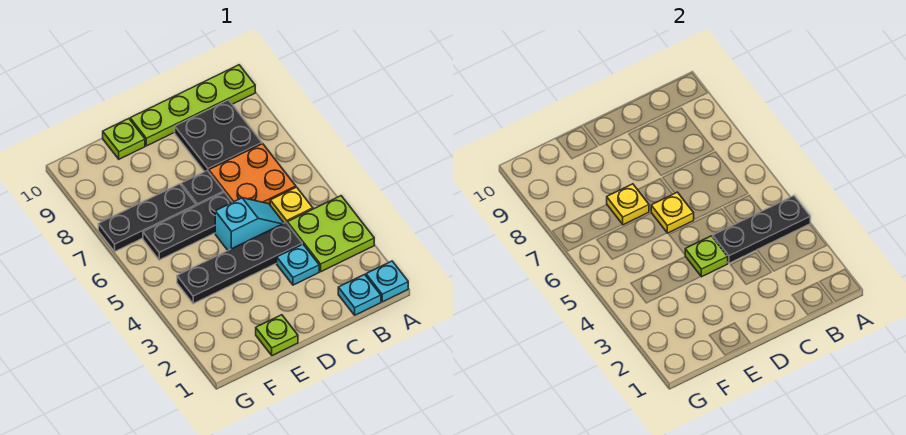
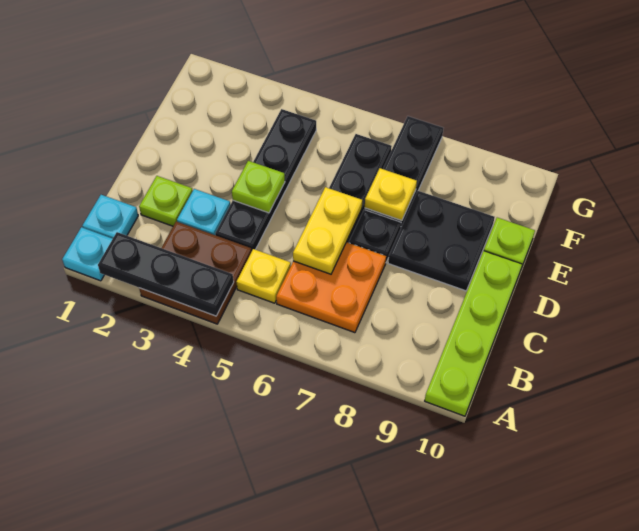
lime plate A3:B4 level 1 -> brown plate A3:B4 level 1
black plate A4:C4 level 2 -> black plate A2:A4 level 2
black plate B8:C9 level 1 -> black plate D8:E9 level 1
cyan slope C5:D5 level 1 top D -> none
yellow plate D6 level 2 -> yellow plate C6:D6 level 2
lime plate E1 level 1 -> lime plate C2 level 1

